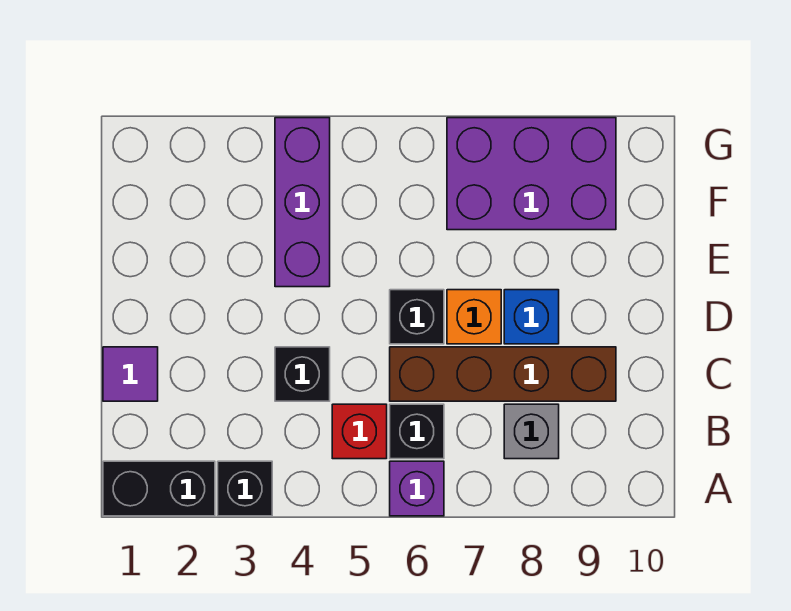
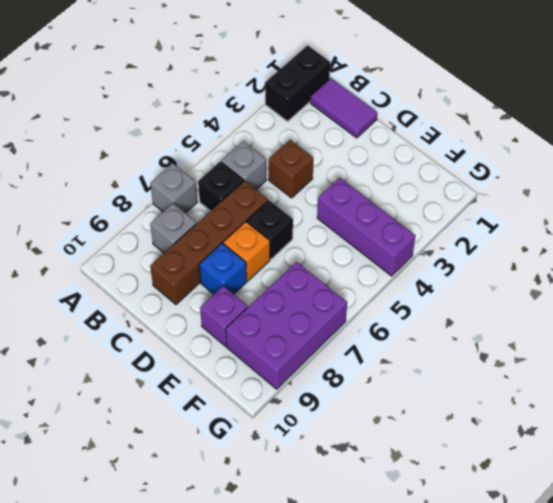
black brick A3 level 1 -> none
purple brick A6 level 1 -> purple brick E9 level 1
none -> grey brick A7 level 1
red brick B5 level 1 -> grey brick B5 level 1
purple tile C1 level 1 -> purple tile B1:C1 level 1
black brick C4 level 1 -> brown brick C4 level 1

